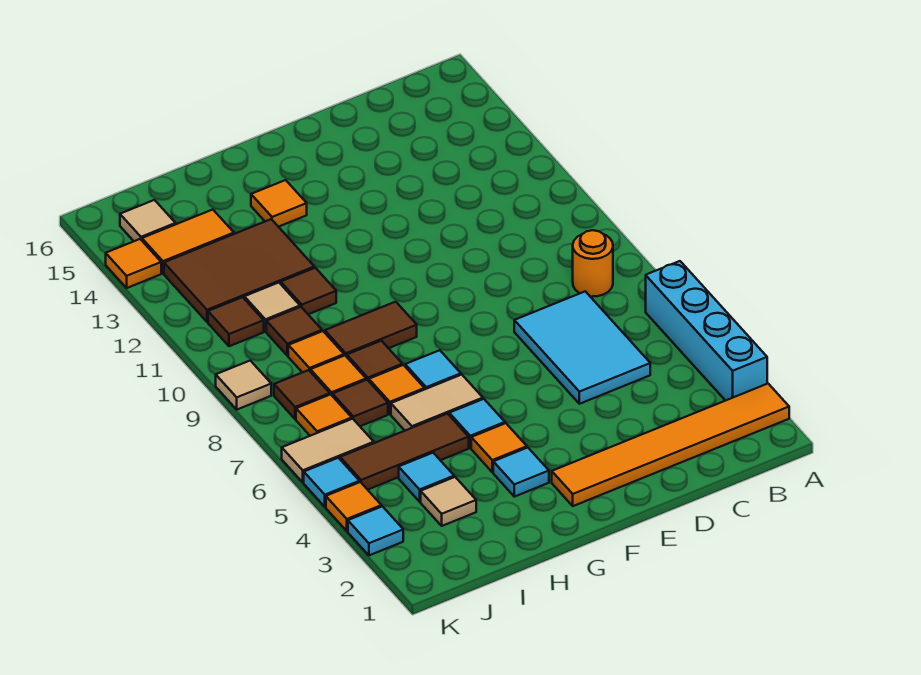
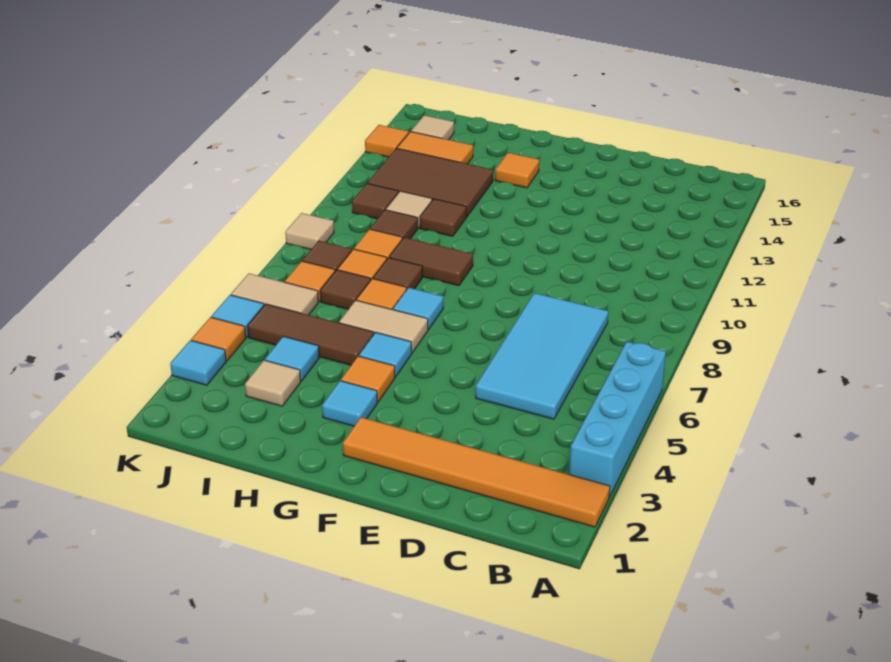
orange round brick B8 level 1 -> none
cyan tile C5:D7 level 1 -> cyan tile C5:D8 level 1

